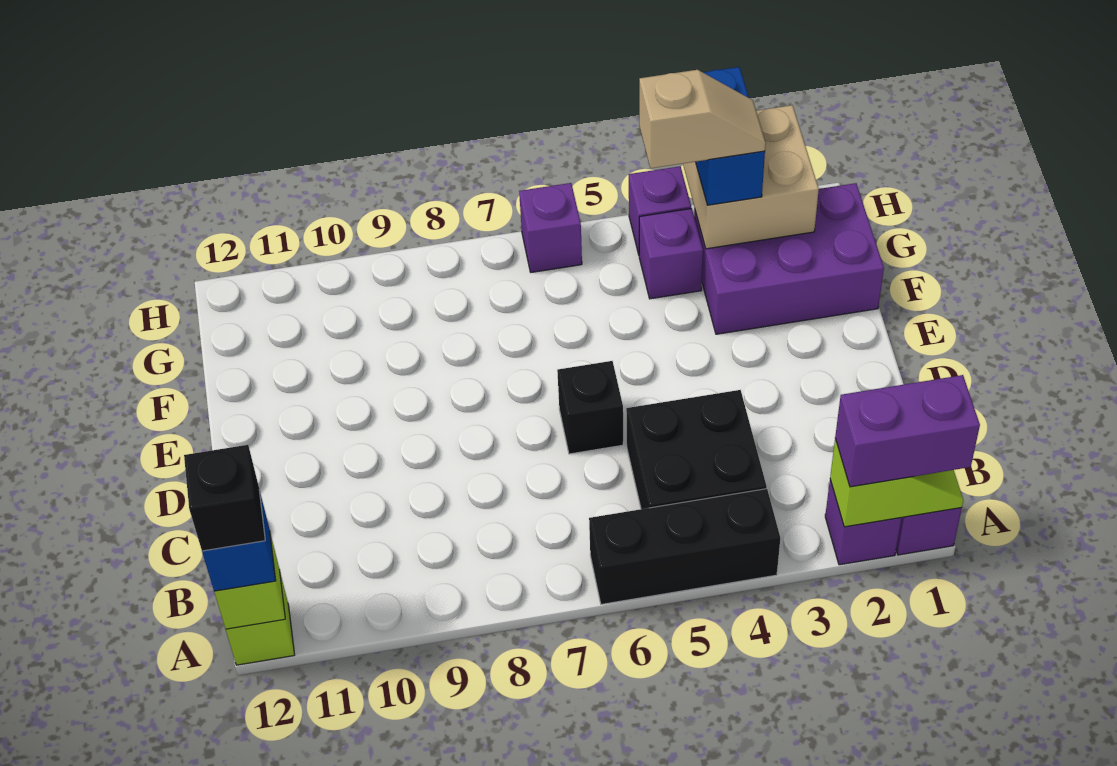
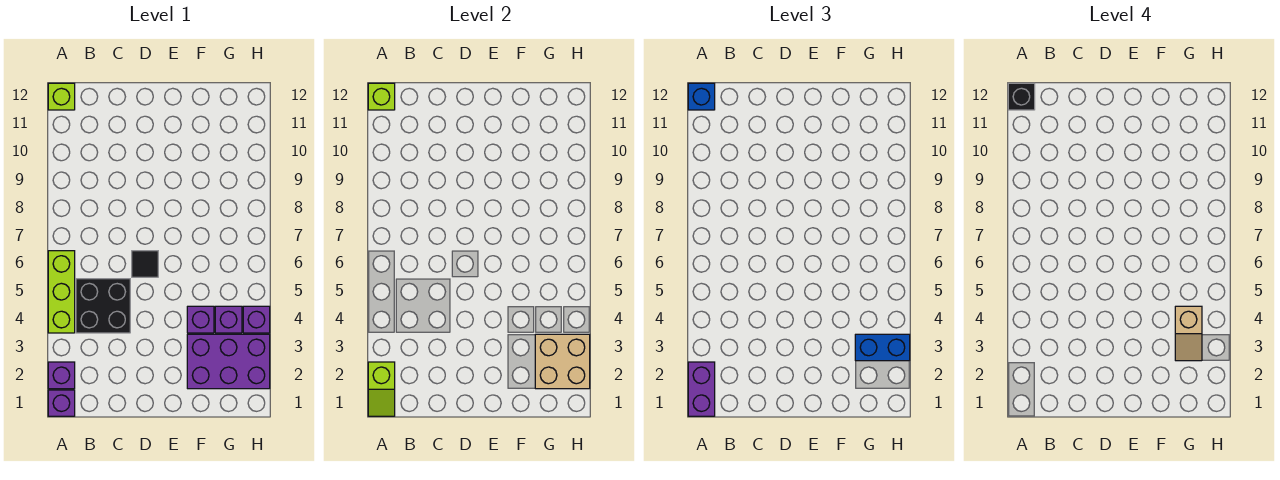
black brick A4:A6 level 1 -> lime brick A4:A6 level 1
black brick D6 level 1 -> black tile D6 level 1
purple brick F1:G3 level 1 -> purple brick F2:H3 level 1
purple brick H6 level 1 -> purple brick F4 level 1

